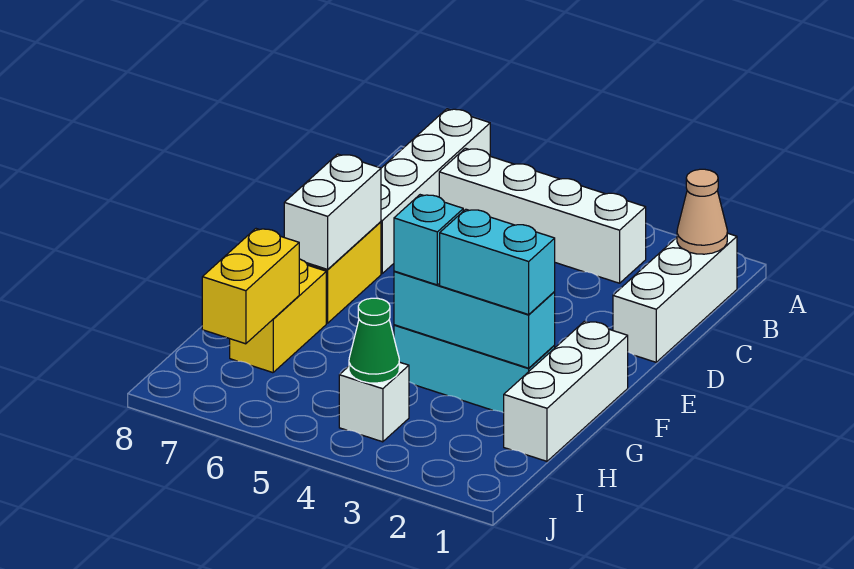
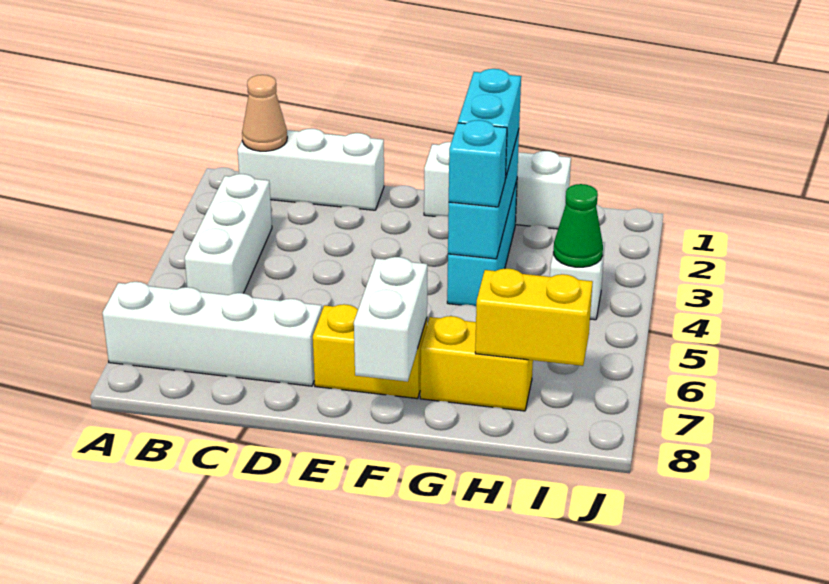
white brick B3:B6 level 1 -> white brick B3:B5 level 1
white brick E7:F7 level 2 -> white brick F7:F8 level 2

